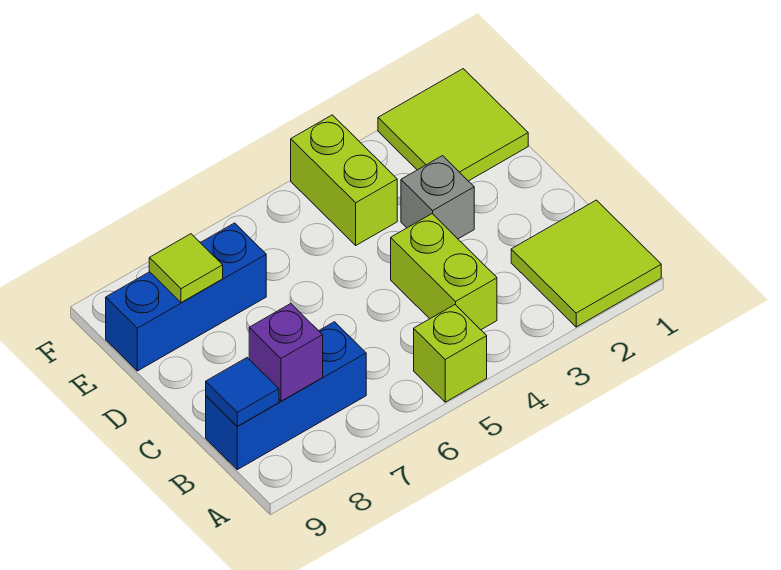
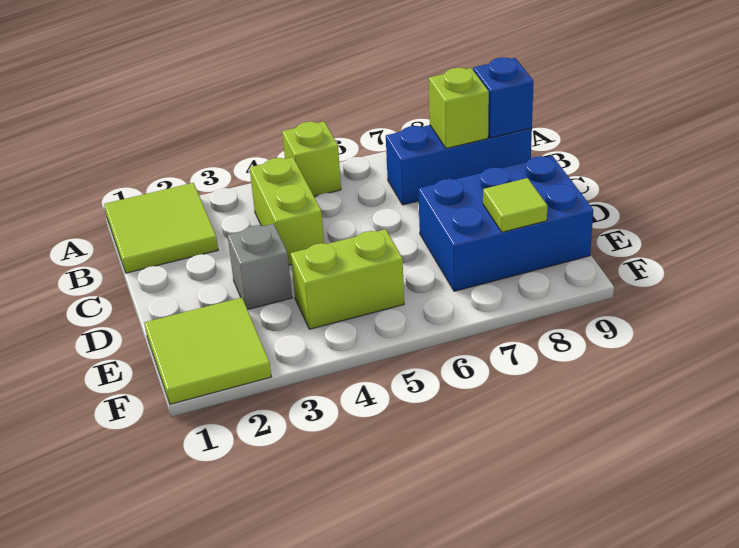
purple brick B8 level 2 -> lime brick B8 level 2
blue tile B9 level 2 -> blue brick B9 level 2
lime brick E4:F4 level 1 -> lime brick E4:E5 level 1
blue brick E7:E9 level 1 -> blue brick D7:E9 level 1

